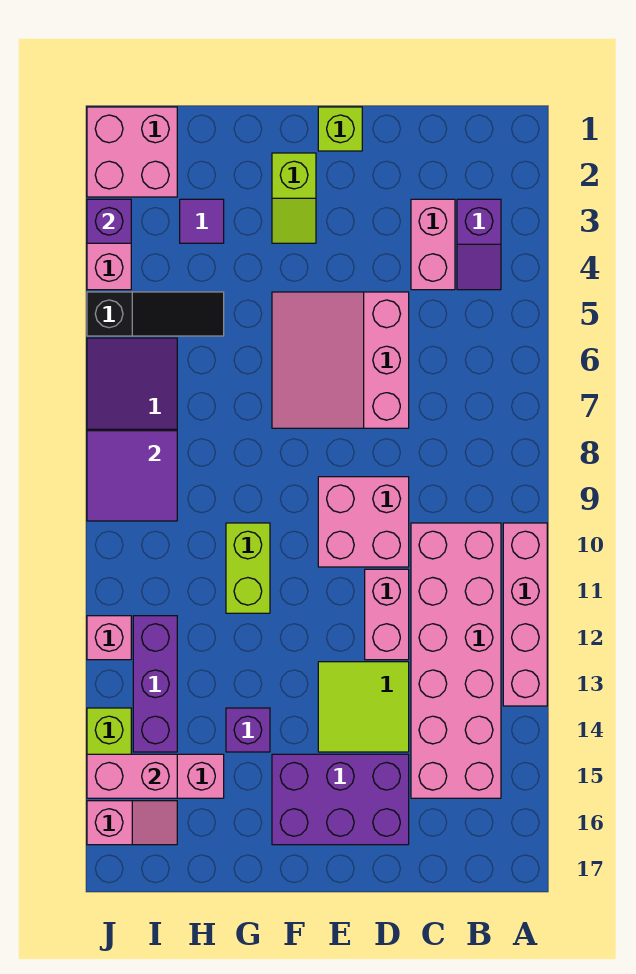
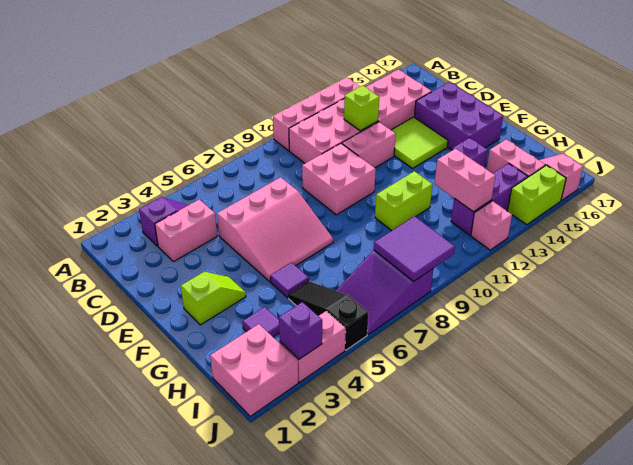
lime brick E1 level 1 -> lime brick C12 level 2
none -> purple tile G5 level 1
pink brick I15:J15 level 2 -> pink brick H12:I12 level 2

